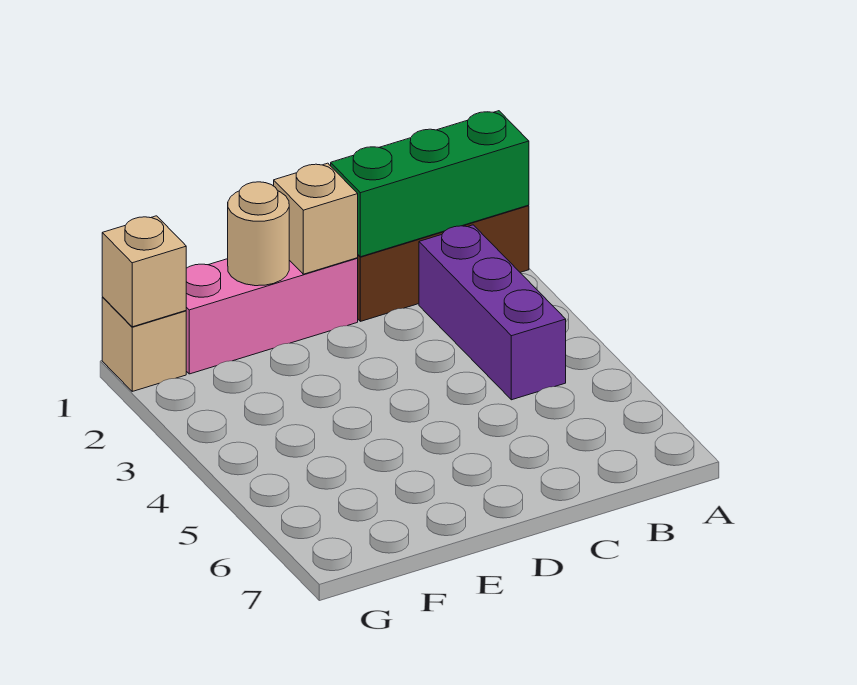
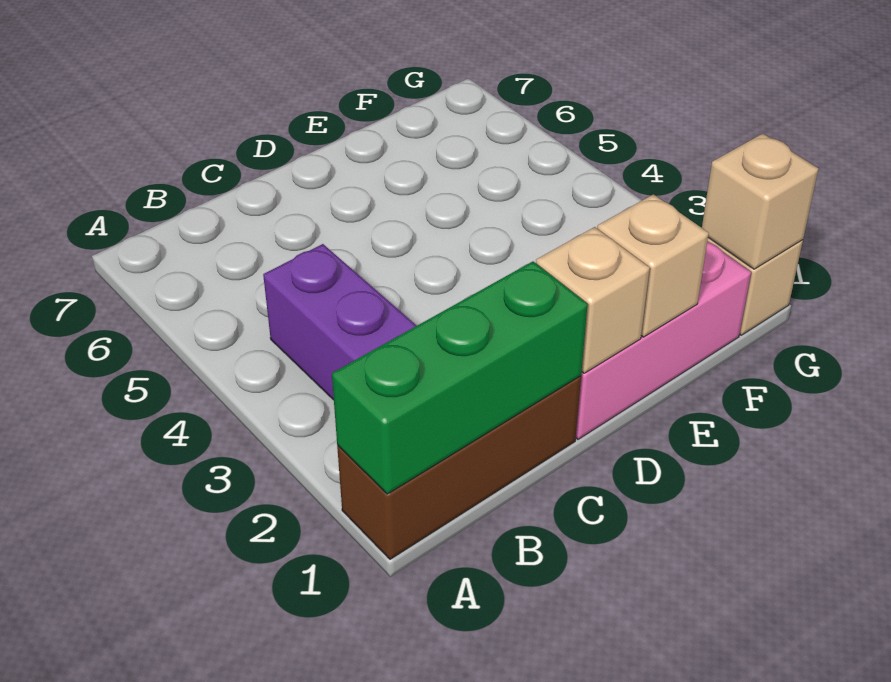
tan round brick E1 level 2 -> tan brick E1 level 2

